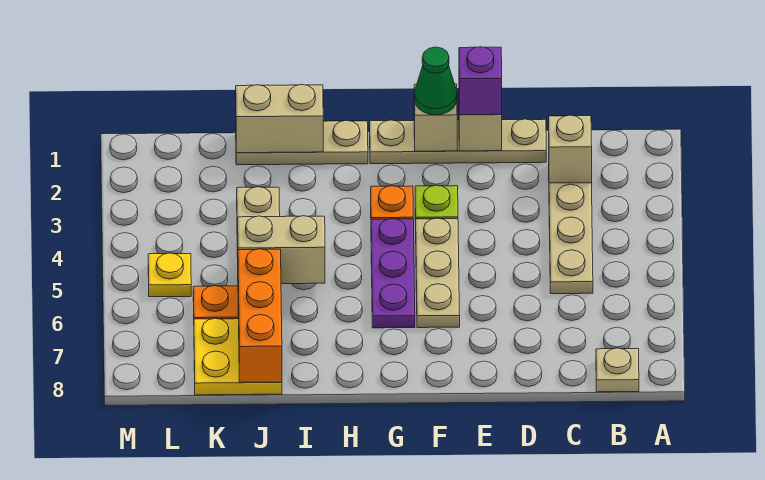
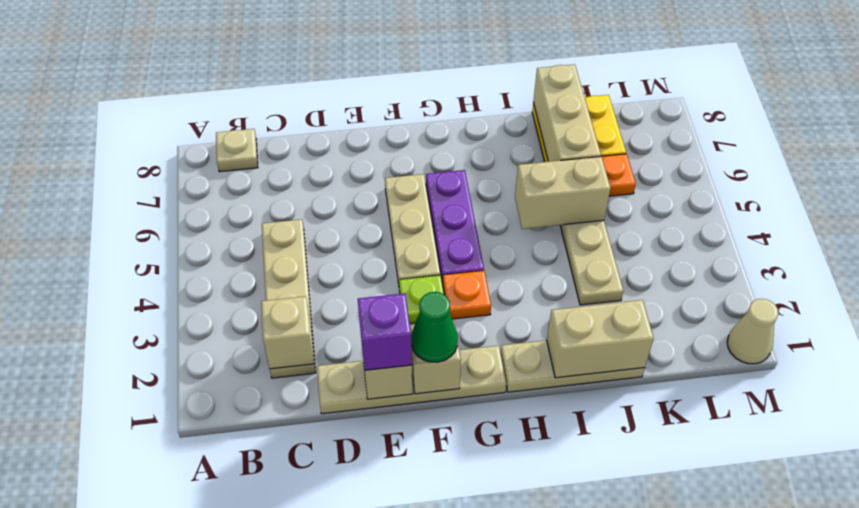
orange brick J6:J8 level 2 -> tan brick J6:J8 level 2
yellow plate L5 level 1 -> none
none -> tan cone M1 level 1

